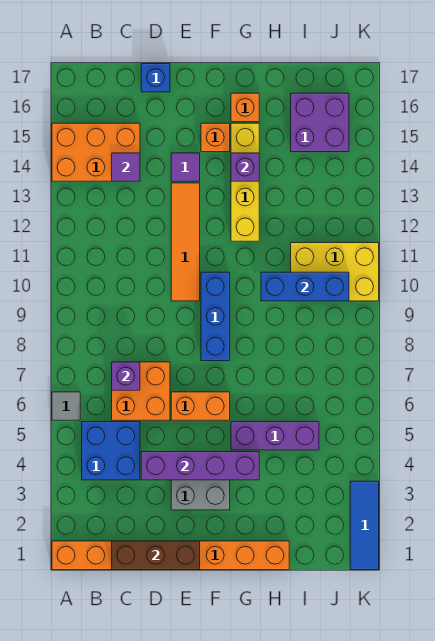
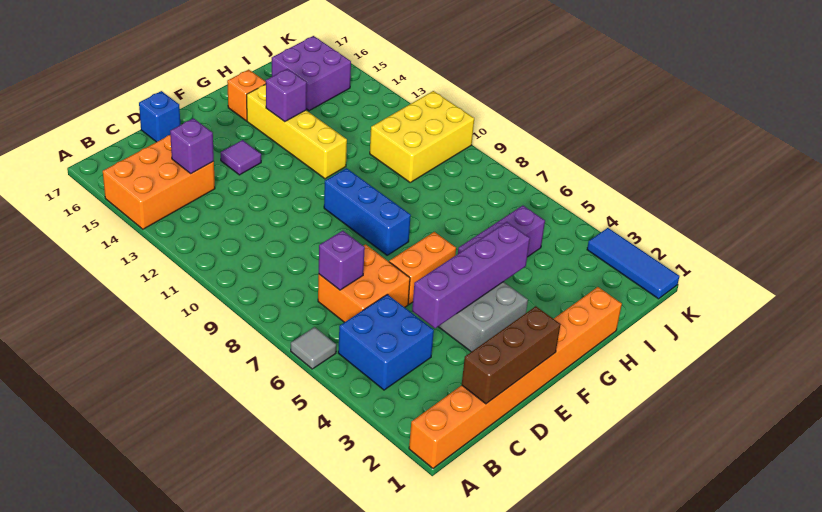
purple tile C14 level 2 -> purple brick C14 level 2
orange tile E10:E13 level 1 -> none
orange brick F15 level 1 -> none
blue brick H10:J10 level 2 -> none

